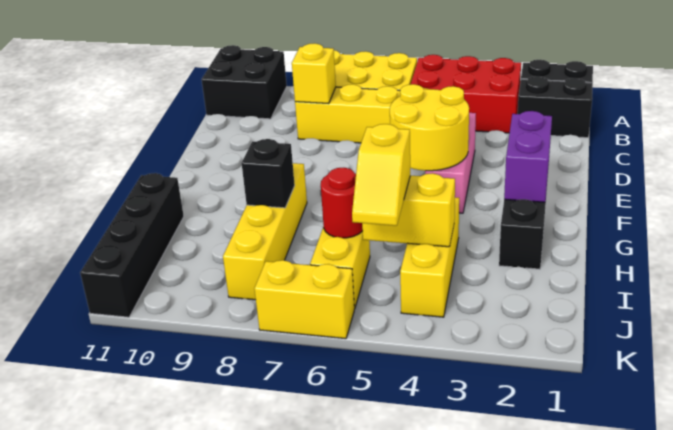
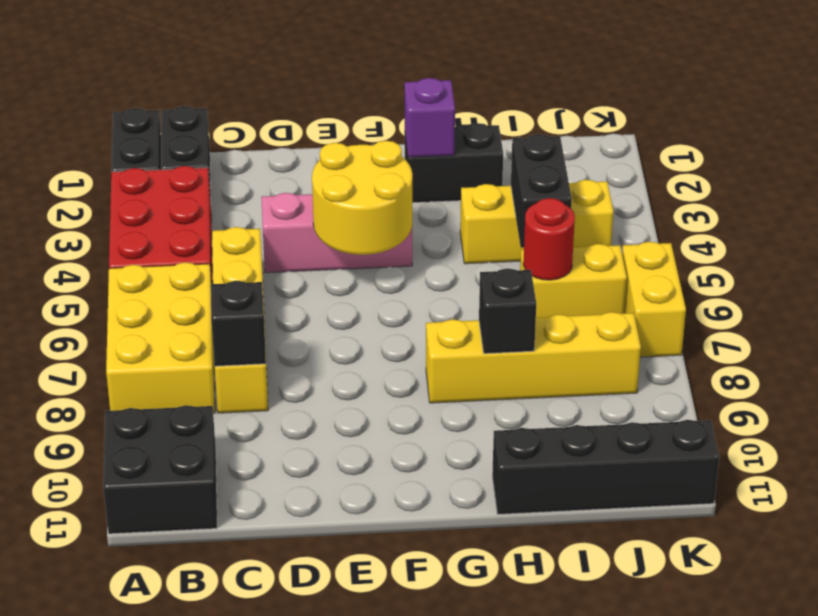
yellow brick C8 level 2 -> black brick C8 level 2
purple brick F2:G2 level 2 -> purple brick G2 level 2
yellow brick I4:I5 level 2 -> black brick I4:I5 level 2
yellow slope I5:J5 level 3 top I -> none

